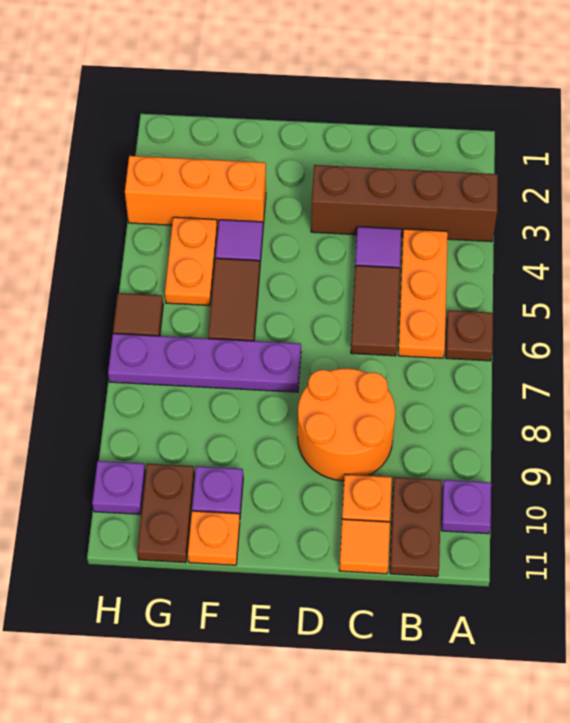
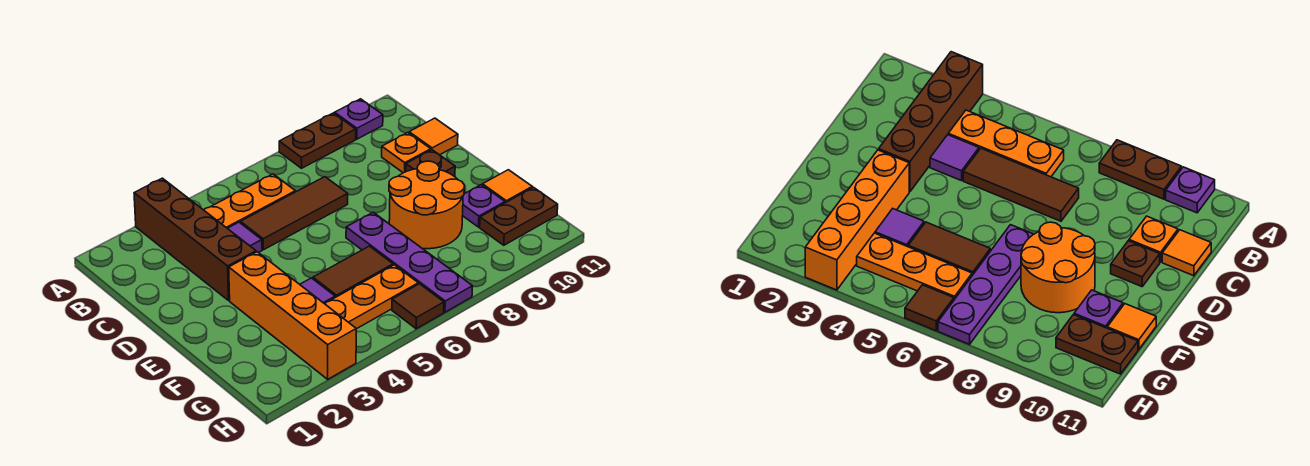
brown plate A6 level 1 -> brown plate D10 level 1
brown plate B10:B11 level 1 -> brown plate A8:A9 level 1
brown tile C5:C6 level 1 -> brown tile C5:C7 level 1
orange round brick C8:D9 level 1 -> orange round brick E8:F9 level 1
orange brick F3:H3 level 1 -> orange brick E3:H3 level 1
orange plate F11 level 1 -> orange tile F11 level 1
orange plate G4:G5 level 1 -> orange plate G4:G6 level 1
purple plate H10 level 1 -> none

